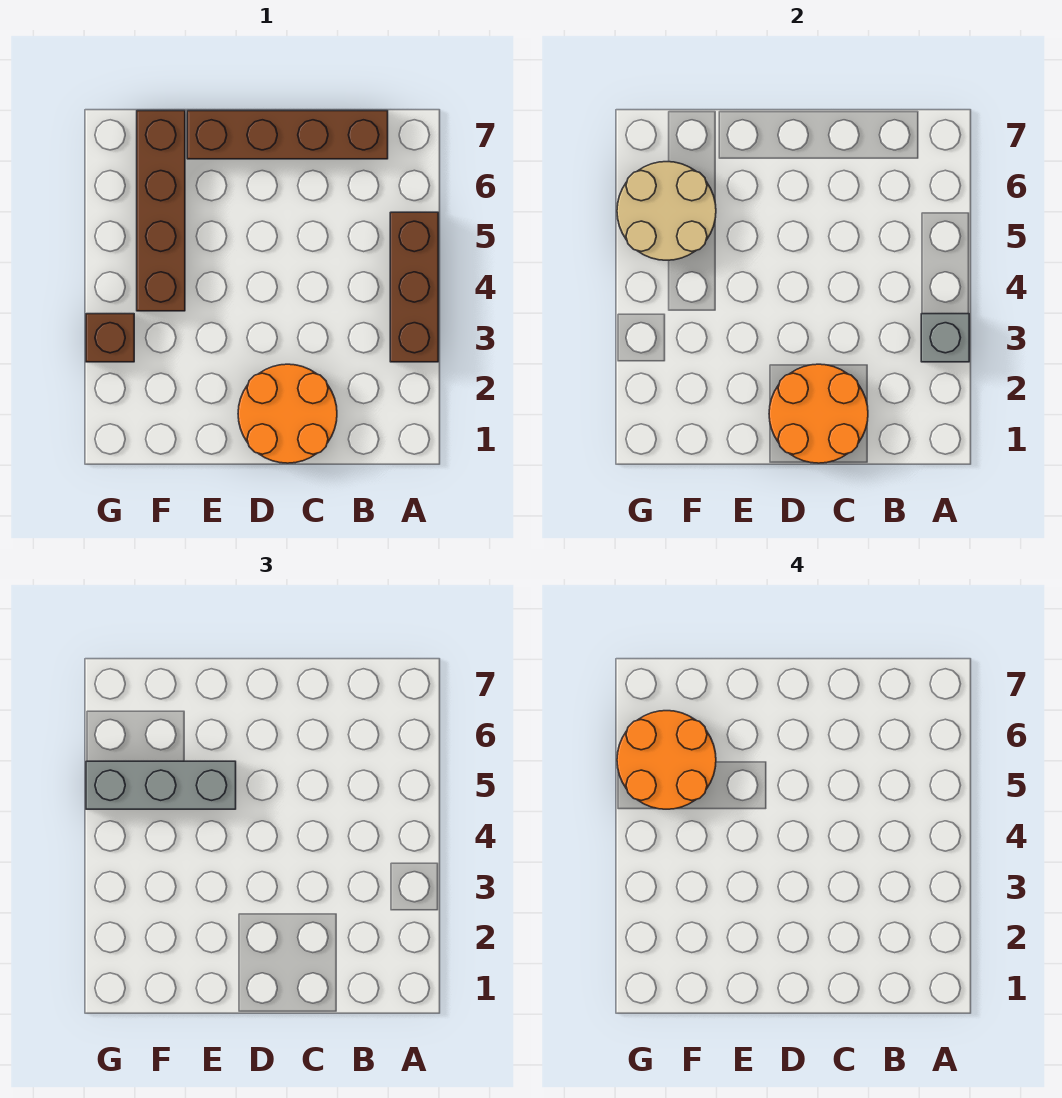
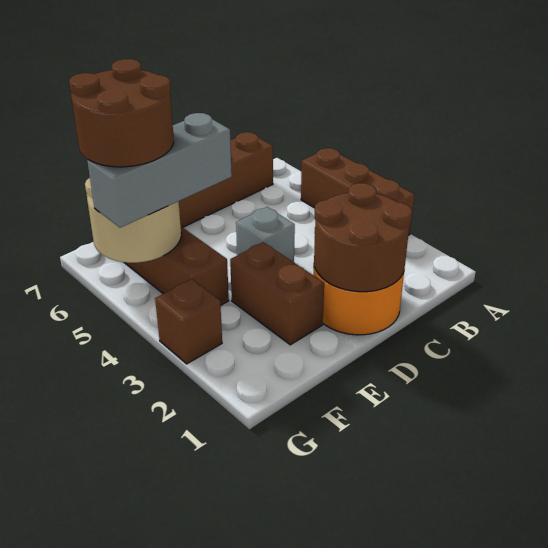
grey brick A3 level 2 -> grey brick D4 level 1
orange round brick C1:D2 level 2 -> brown round brick C1:D2 level 2
none -> brown brick E2:E3 level 1
orange round brick F5:G6 level 4 -> brown round brick F5:G6 level 4

